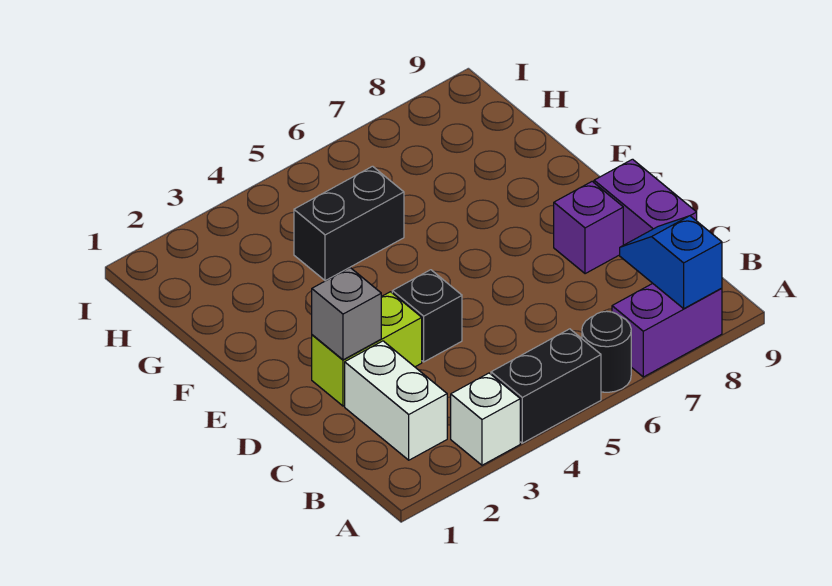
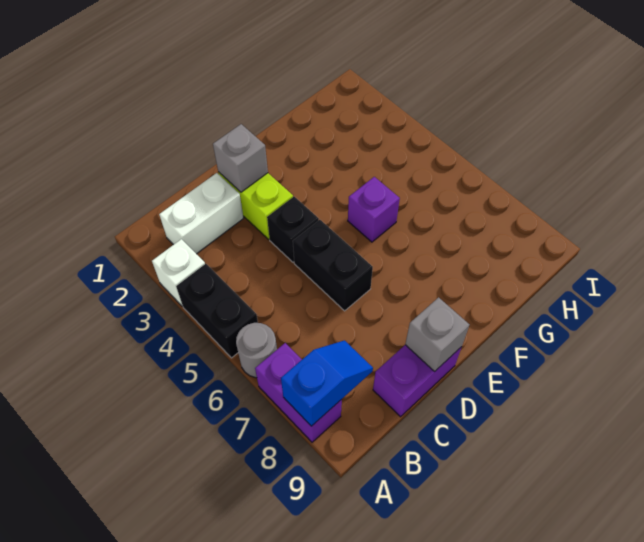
black round brick A6 level 1 -> grey round brick A6 level 1
purple brick D8 level 1 -> purple brick F5 level 1
none -> grey brick D9 level 2
black brick G4:G5 level 1 -> black brick D5:D6 level 1

